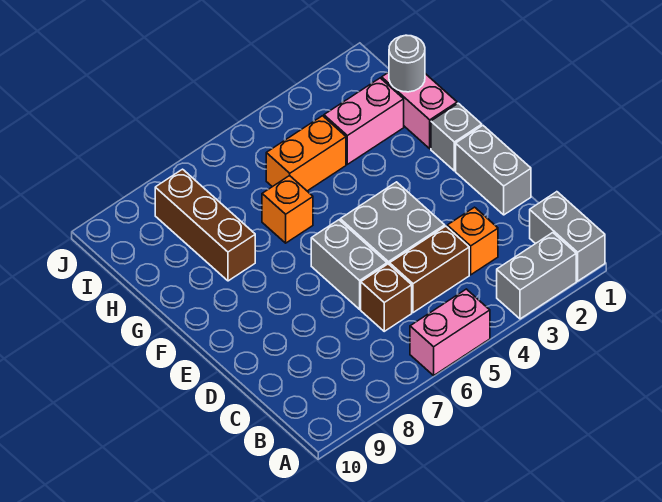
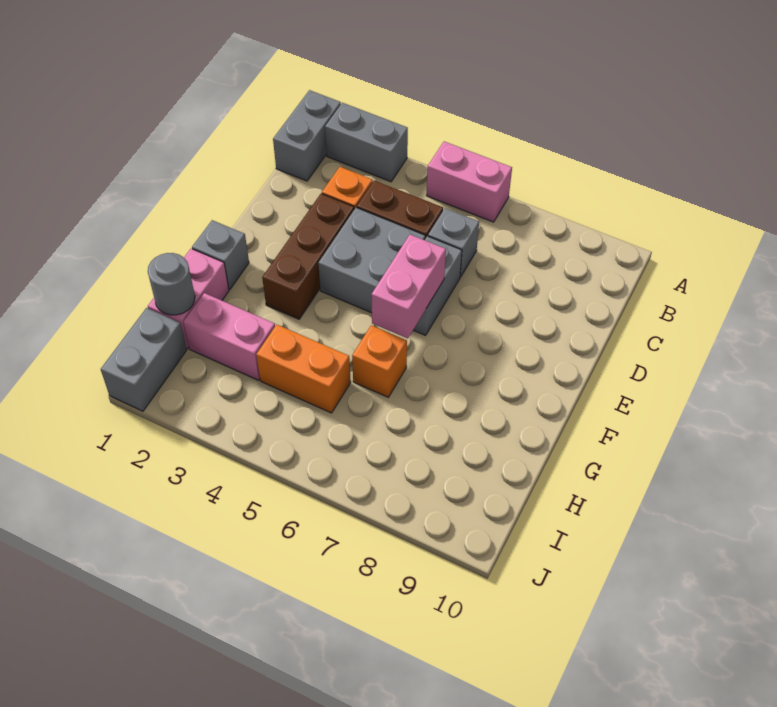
brown brick C6 level 1 -> grey brick C6 level 1
grey brick D1:E1 level 1 -> grey brick I1:J1 level 1
none -> pink brick E6:F6 level 2
brown brick G8:I8 level 1 -> brown brick D3:F3 level 1

